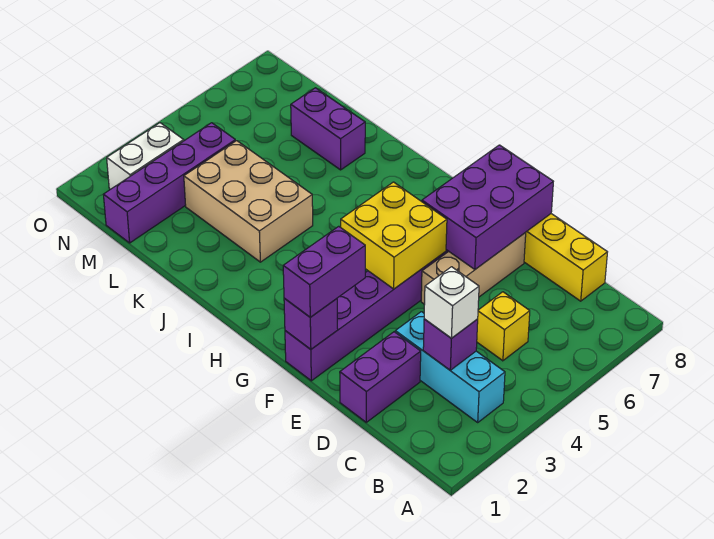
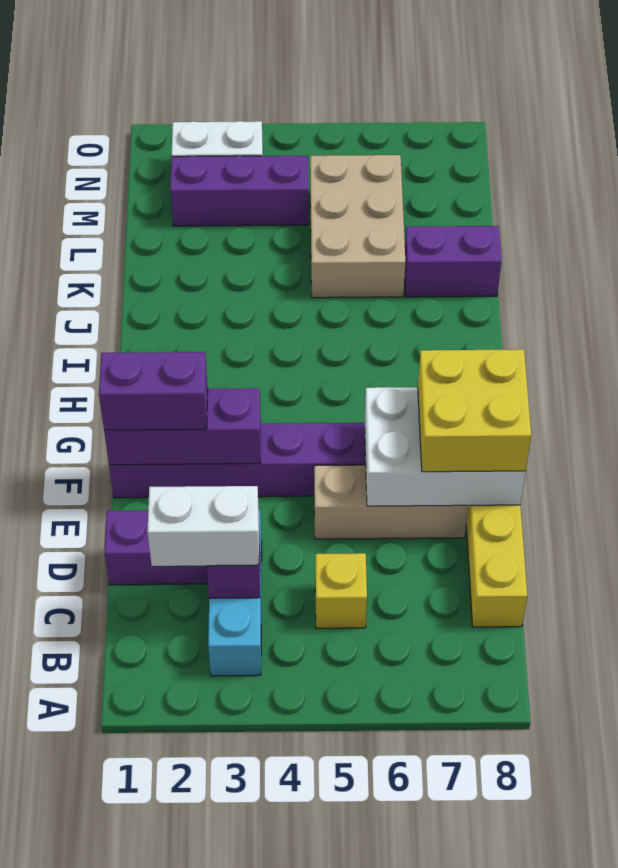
white brick C3 level 3 -> white brick C2:C3 level 3
purple brick E6:F8 level 2 -> white brick E6:F8 level 2
purple brick F1 level 2 -> purple brick F1:F3 level 2
yellow brick F4:G5 level 2 -> yellow brick E7:F8 level 3
tan brick J3:L4 level 1 -> tan brick K5:M6 level 1
purple brick K7:L7 level 1 -> purple brick K7:K8 level 1
purple brick M1:M4 level 1 -> purple brick M2:M4 level 1

